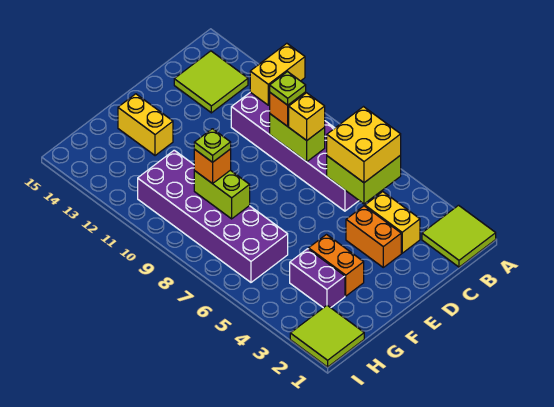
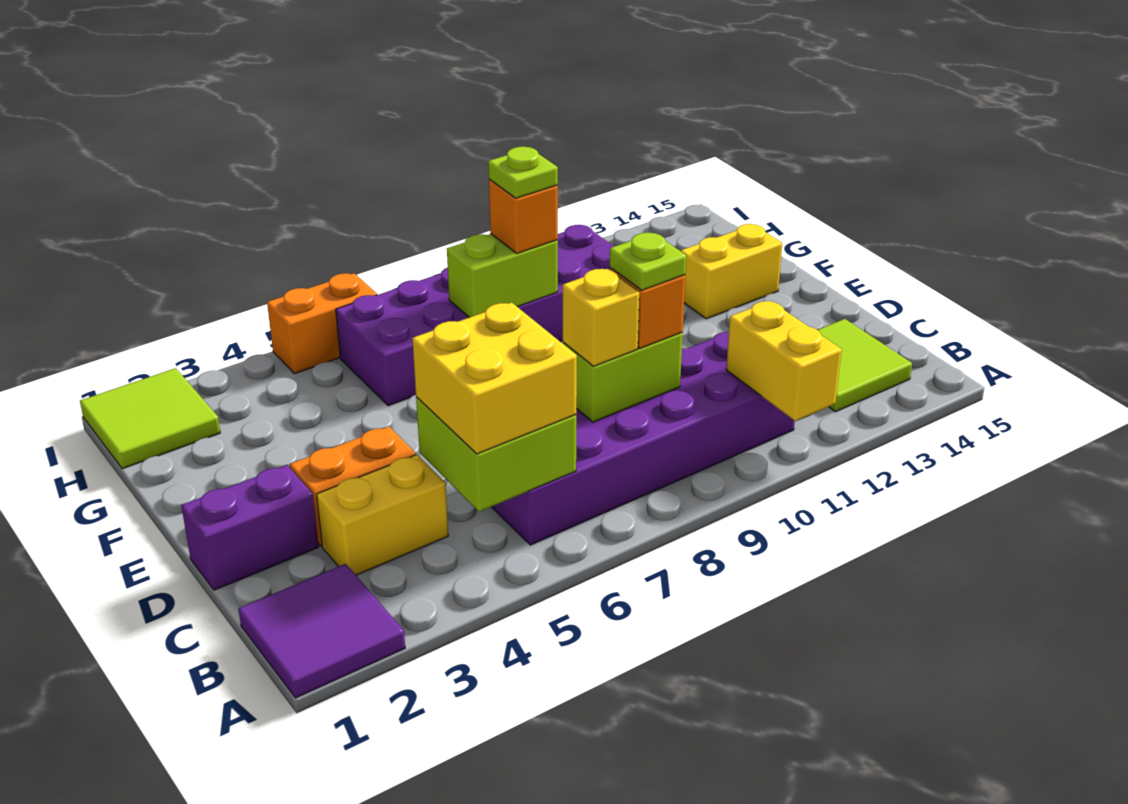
lime tile A1:B2 level 1 -> purple tile A1:B2 level 1
orange brick F3:F4 level 1 -> orange brick I5:I6 level 1
purple brick G3:G4 level 1 -> purple brick D1:D2 level 1

